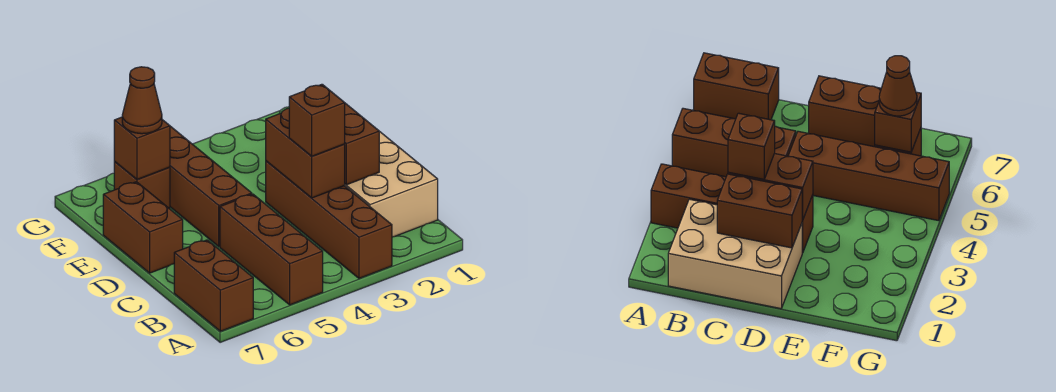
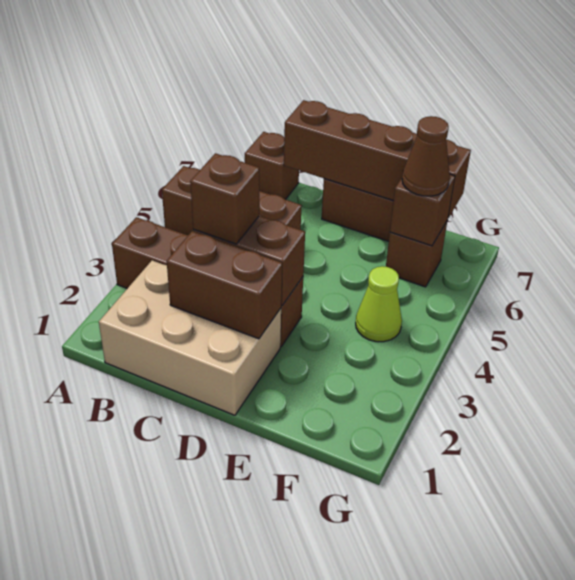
brown brick A7:B7 level 1 -> brown brick B7 level 1
brown brick D5:G5 level 1 -> brown brick C7:F7 level 2
none -> lime cone F4 level 1

